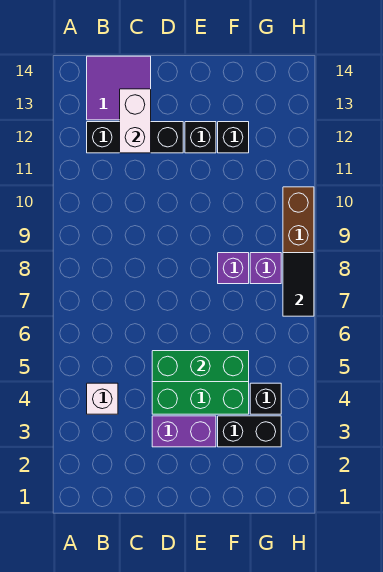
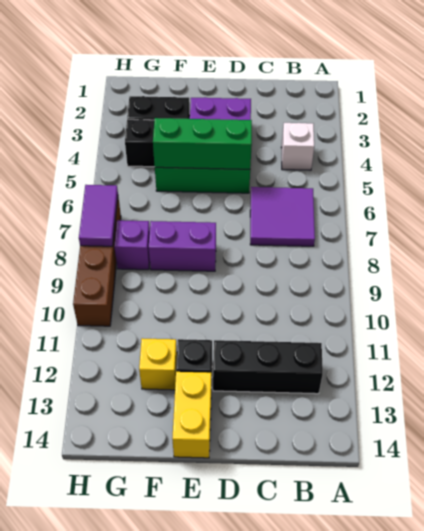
purple tile B13:C14 level 1 -> purple tile B6:C7 level 1
white brick C12:C13 level 2 -> none
none -> yellow brick E13:E14 level 1
purple brick F8 level 1 -> purple brick E8:F8 level 1
black brick F12 level 1 -> yellow brick F12 level 1
black tile H7:H8 level 2 -> purple tile H7:H8 level 2

